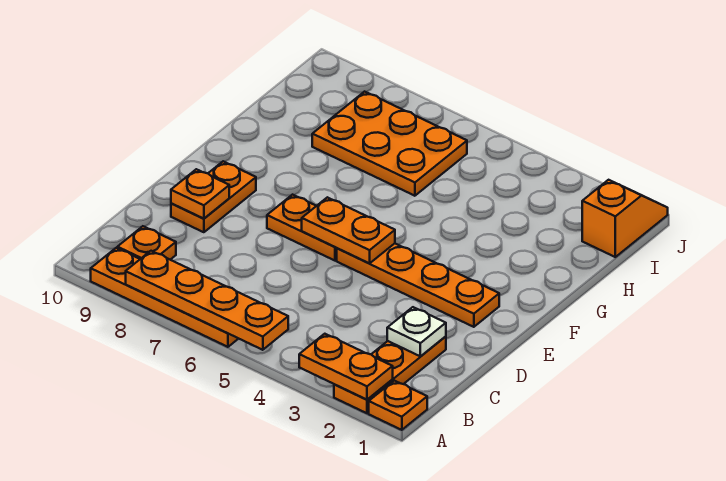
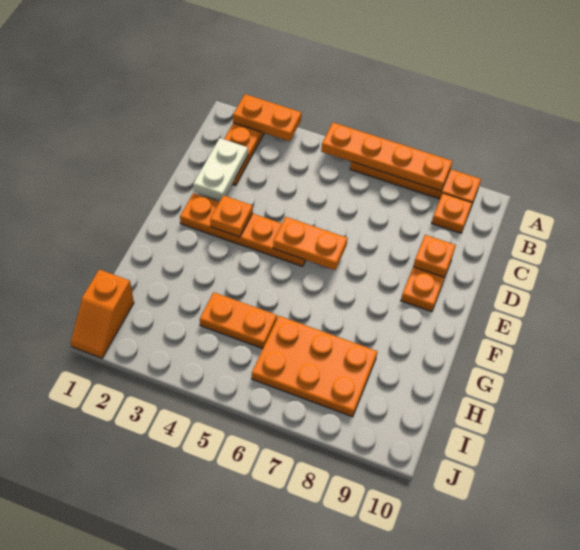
orange plate A1 level 1 -> orange plate E3 level 2
white plate C2 level 2 -> white plate C2:D2 level 2
orange plate E6:E7 level 1 -> orange plate H4:H5 level 1

